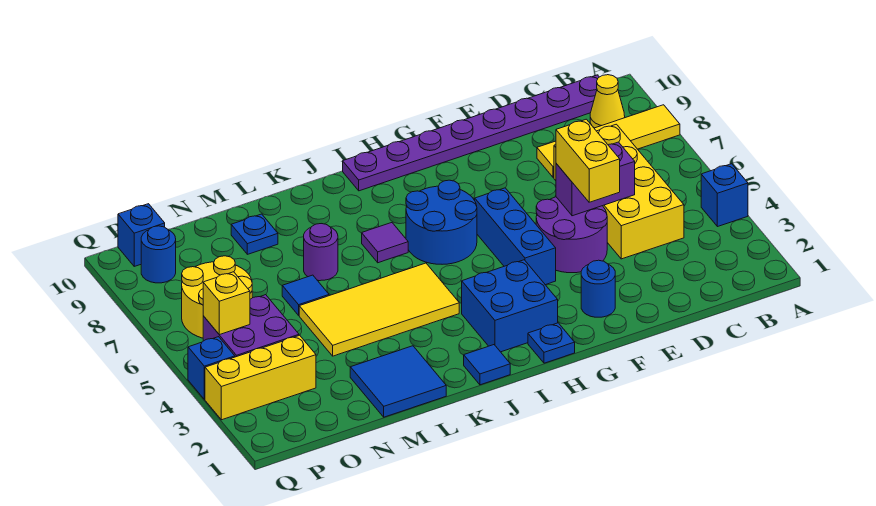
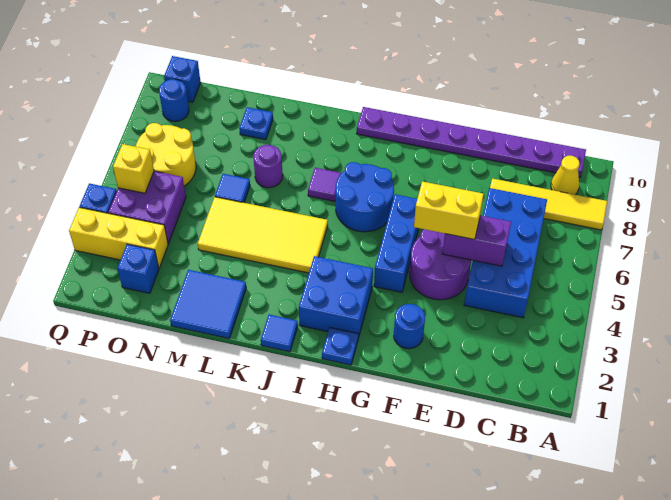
blue brick A4 level 1 -> blue brick O2 level 1
yellow brick C4:D7 level 1 -> blue brick C4:D7 level 1
yellow brick E4:E5 level 3 -> yellow brick E5:F5 level 3

